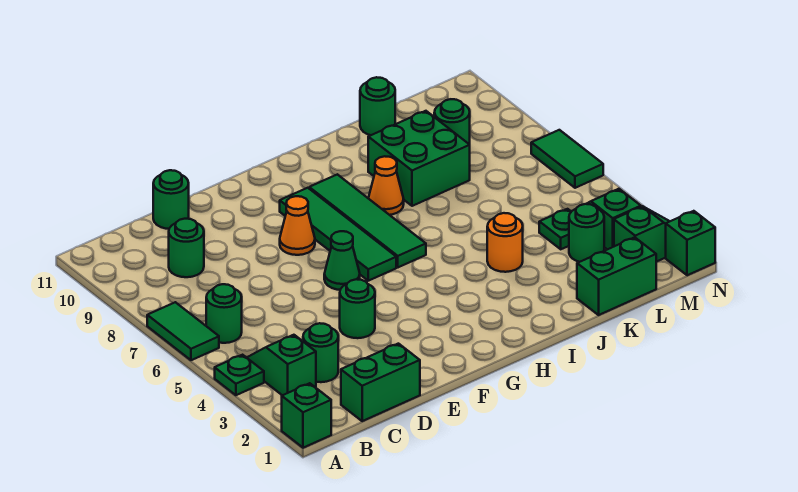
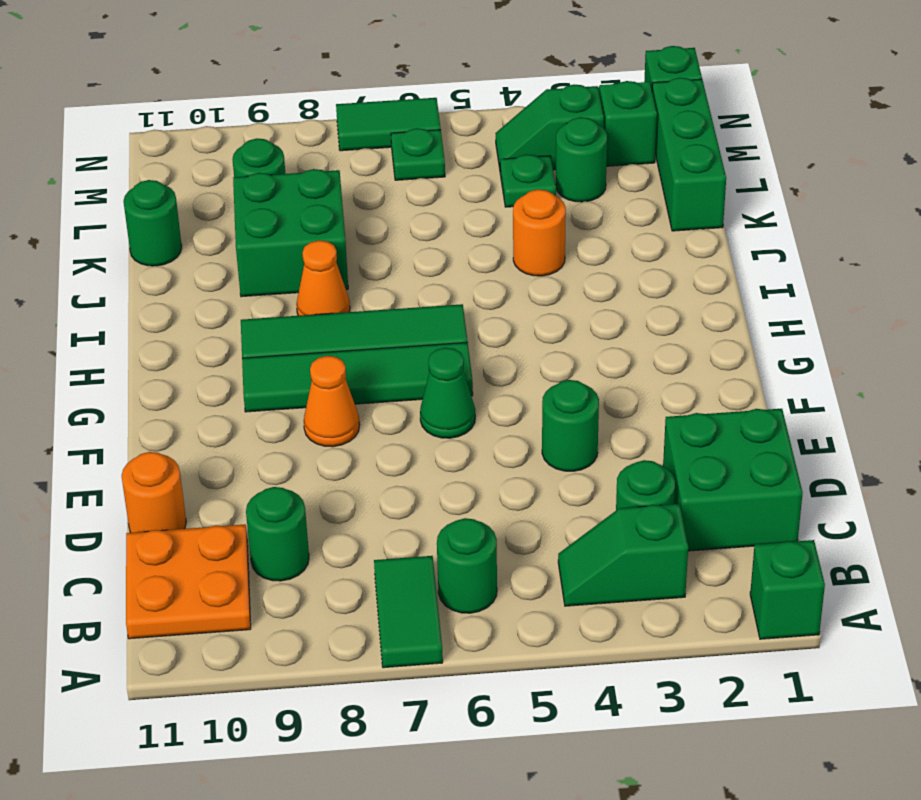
green plate A4 level 1 -> green plate M6 level 1
green tile A6:A7 level 1 -> green tile A7:B7 level 1
none -> orange plate B10:C11 level 1
green brick C1:D1 level 1 -> green brick C1:D2 level 1
green round brick D11 level 1 -> orange round brick D11 level 1
green brick K1:L1 level 1 -> green brick K1:M1 level 1

